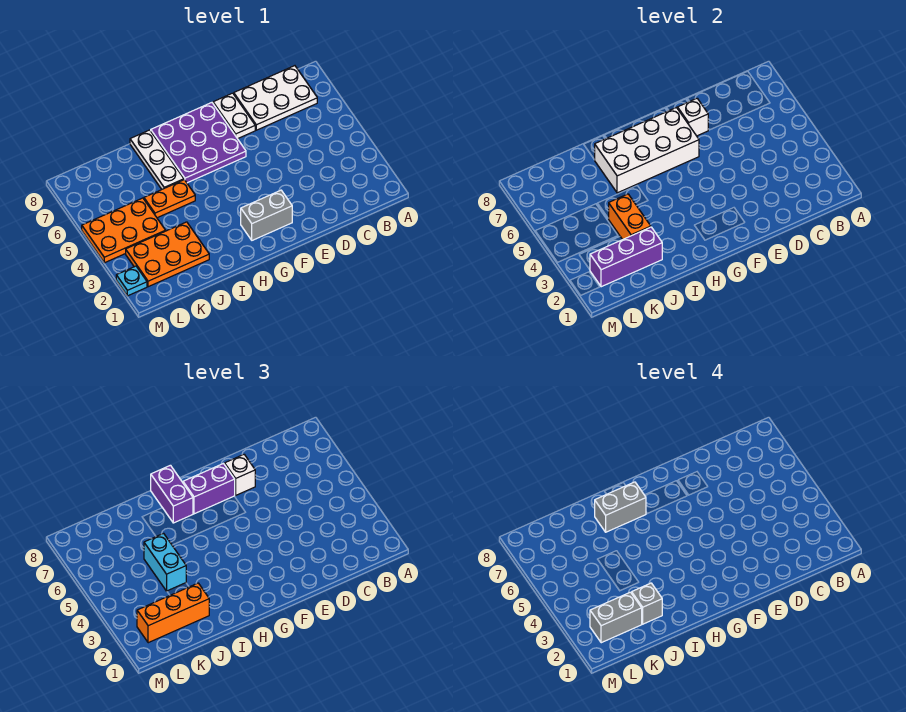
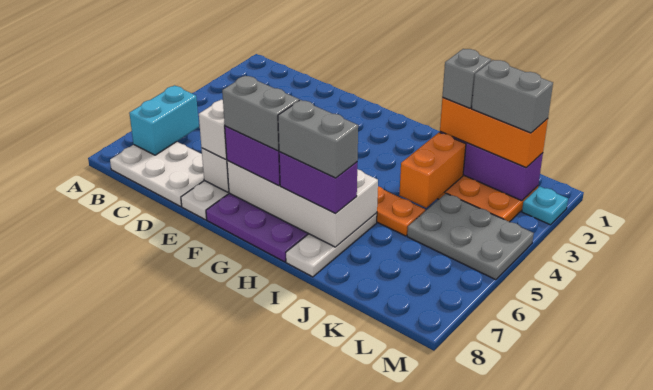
grey brick F2:G2 level 1 -> grey brick F7:G7 level 4
purple brick H7:H8 level 3 -> purple brick H7:I7 level 3
cyan brick J4:J5 level 3 -> cyan brick B6:B7 level 2
orange plate K4:M5 level 1 -> grey plate K4:M5 level 1

